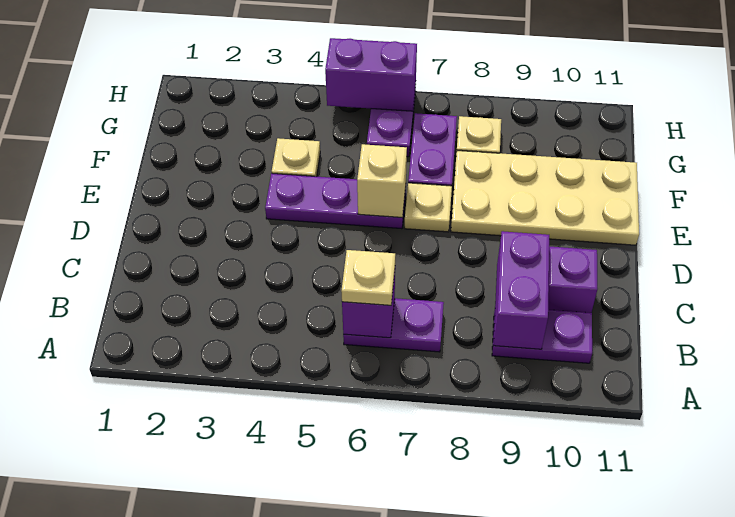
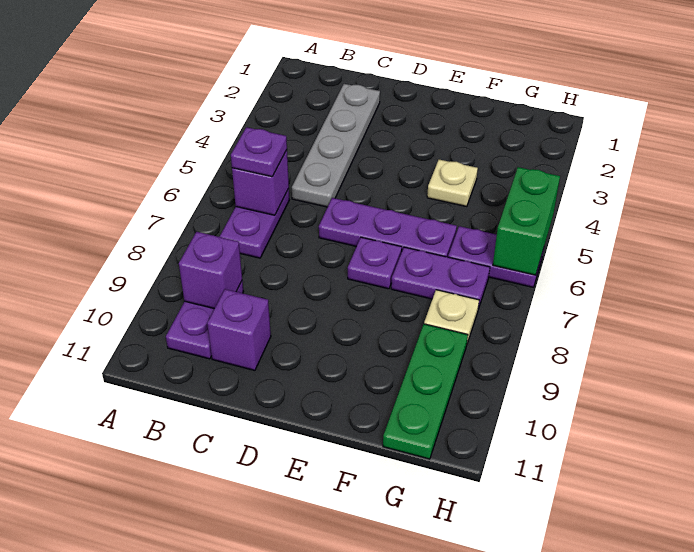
tan plate B6 level 3 -> purple plate B6 level 3
purple brick B9:C9 level 2 -> purple brick B9 level 2
none -> grey plate C2:C5 level 1
purple plate E4:E6 level 1 -> purple plate D6:F6 level 1
tan brick E6 level 2 -> none
tan plate E7 level 1 -> purple plate E7 level 1
tan plate E8:F11 level 1 -> none
none -> green plate G9:G11 level 1
purple brick H5:H6 level 2 -> green brick H5:H6 level 2

